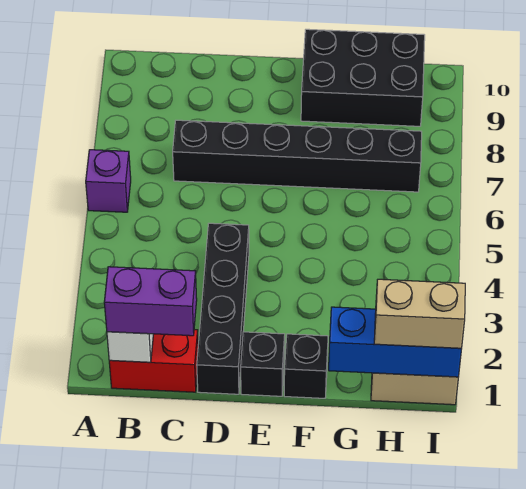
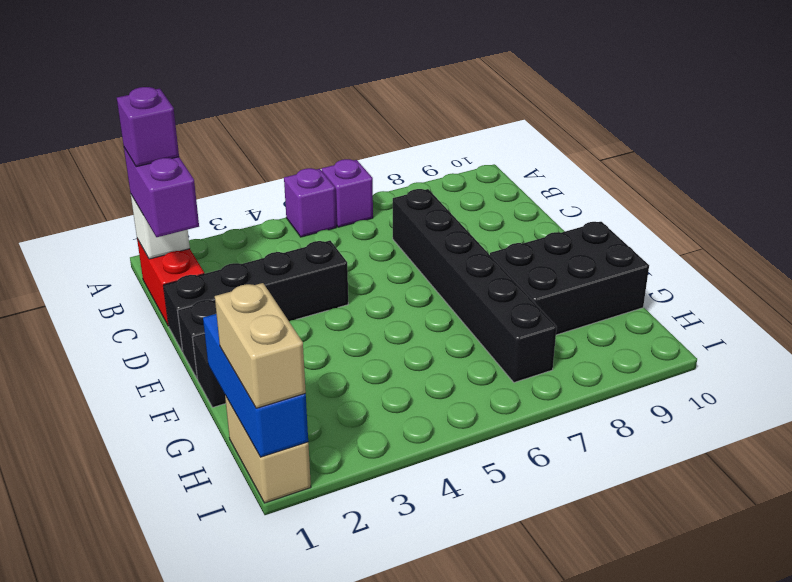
none -> purple brick A5 level 1
none -> purple brick B1 level 4
black brick F9:H10 level 1 -> black brick F8:G10 level 1

